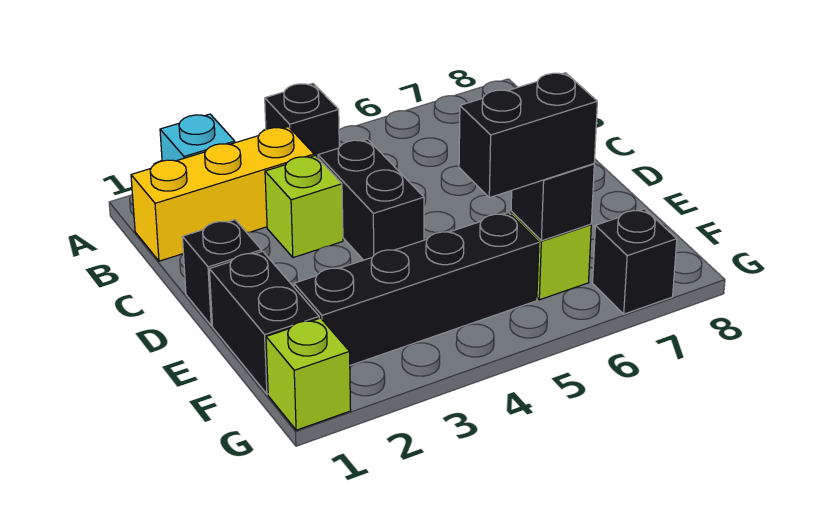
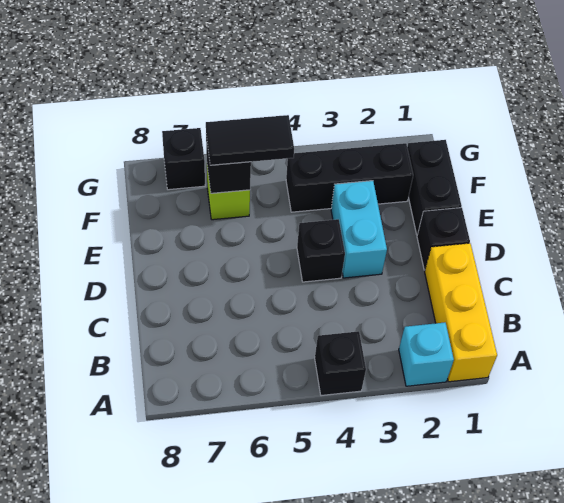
yellow brick B1:B3 level 1 -> yellow brick A1:C1 level 1
lime brick C3 level 1 -> none
black brick C4:D4 level 1 -> black brick D4 level 1
none -> cyan brick D3:E3 level 1
black brick F2:F5 level 1 -> black brick F2:F4 level 1
black brick F5:F6 level 3 -> black tile F5:F6 level 3
lime brick G1 level 1 -> none

